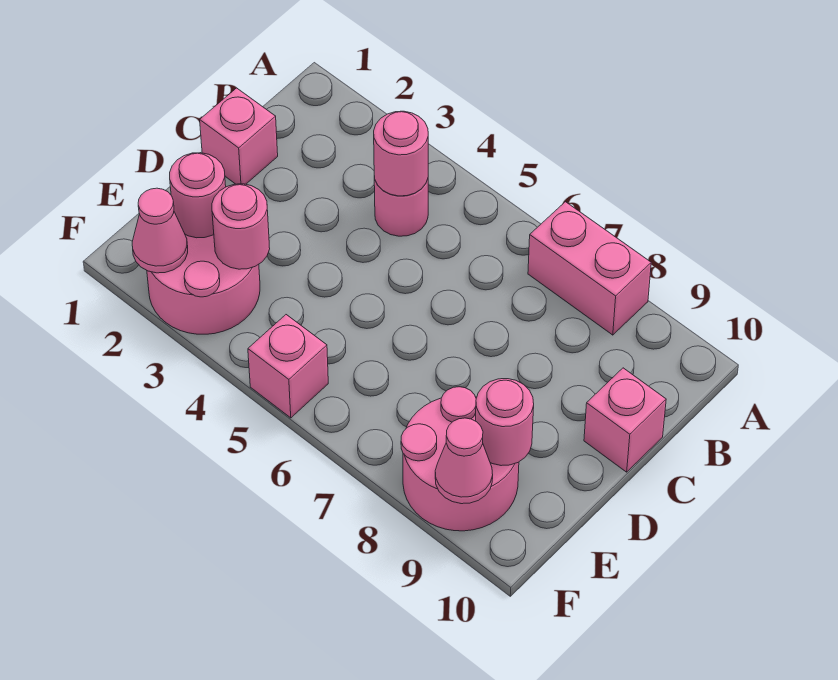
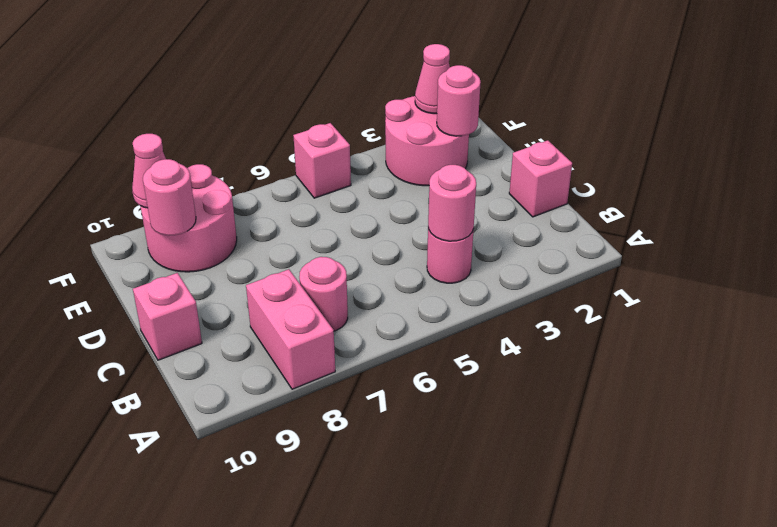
pink brick A7:A8 level 1 -> pink brick A8:B8 level 1
pink round brick E3 level 2 -> pink round brick B7 level 1

